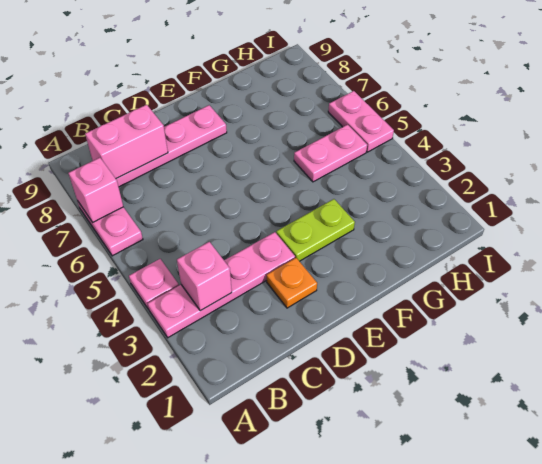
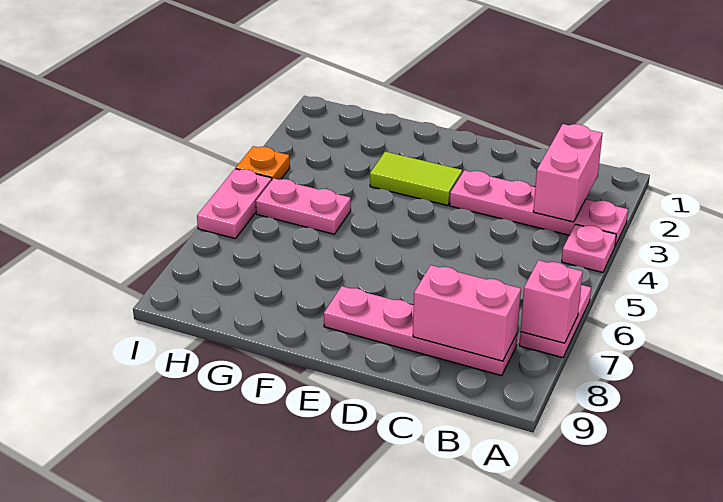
pink brick B3 level 2 -> pink brick B2:B3 level 2
orange plate D2 level 1 -> orange plate I4 level 1
lime plate E3:F3 level 1 -> lime tile E3:F3 level 1

